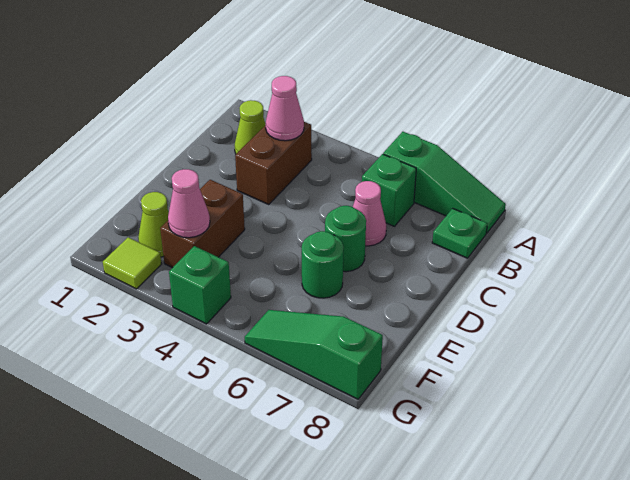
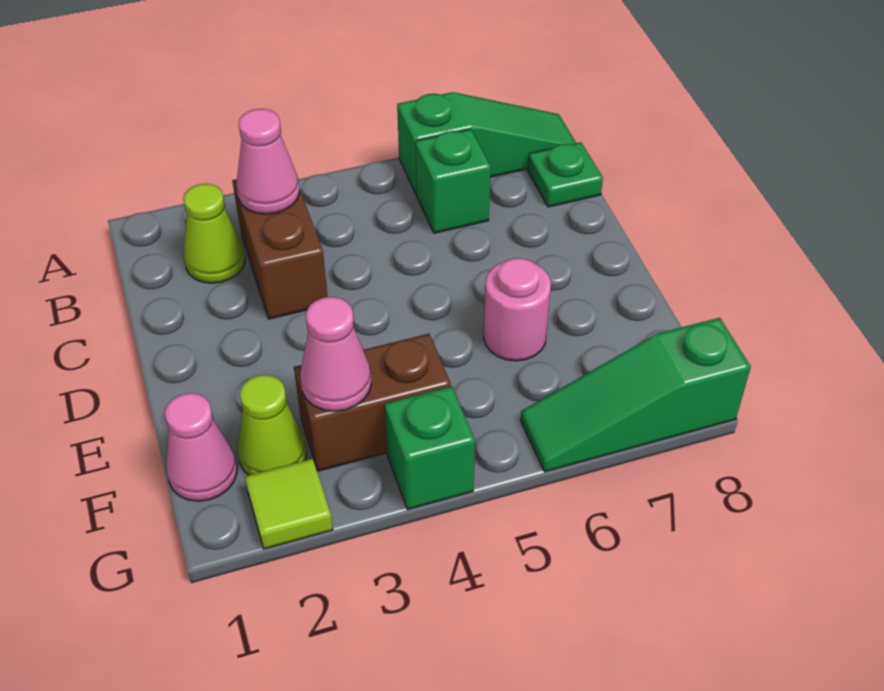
pink cone C6 level 1 -> pink cone F1 level 1
green round brick D6 level 1 -> none
brown brick E3:F3 level 1 -> brown brick F3:F4 level 1
green round brick E6 level 1 -> pink round brick E6 level 1

